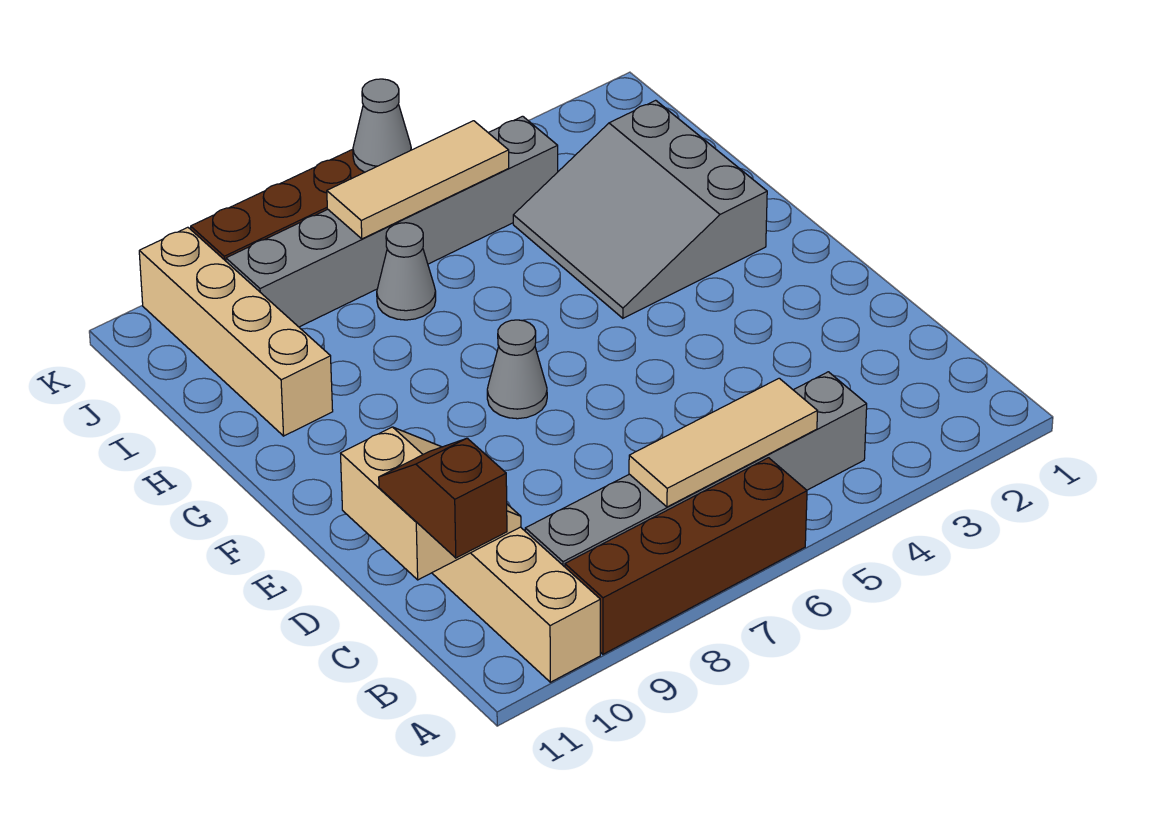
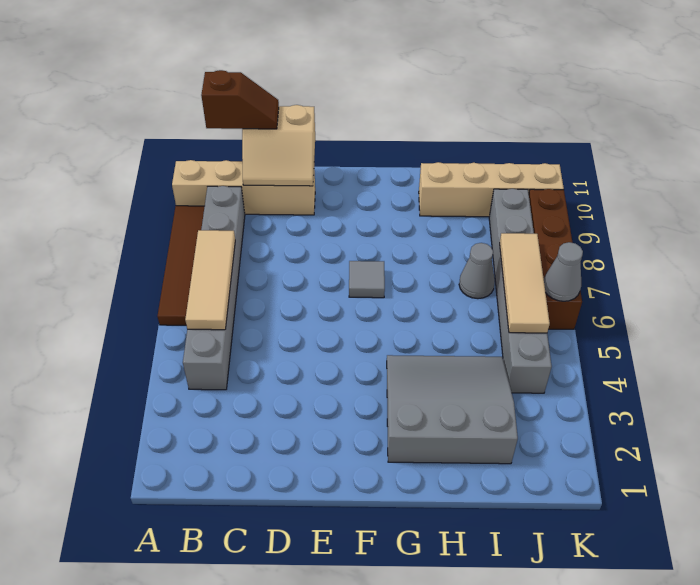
brown brick A6:A9 level 1 -> brown tile A6:A9 level 1
grey cone F7 level 1 -> grey tile F7 level 1

